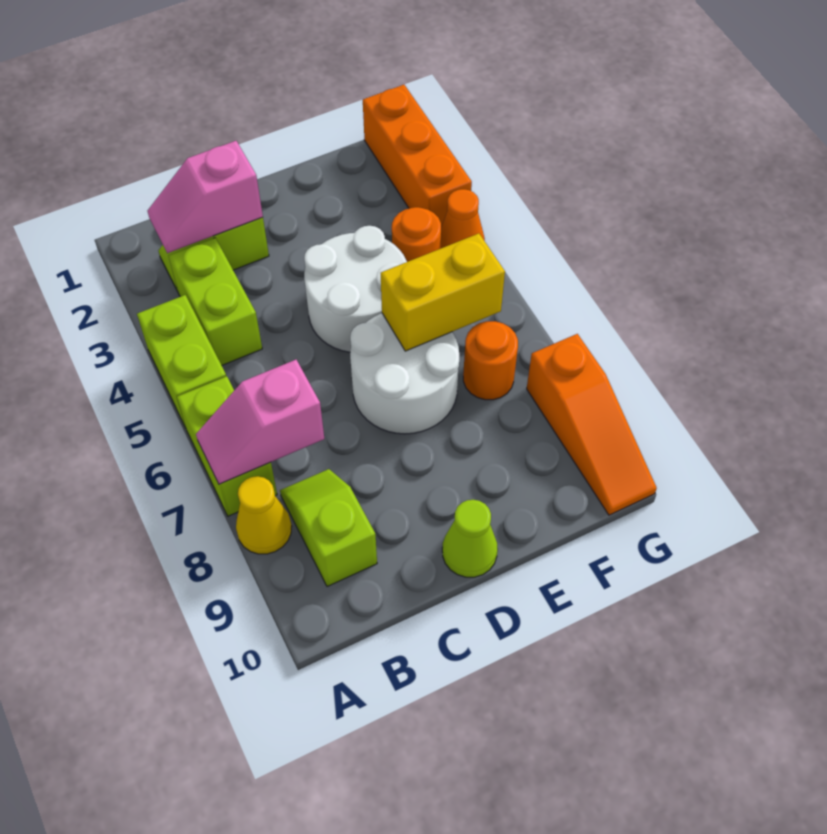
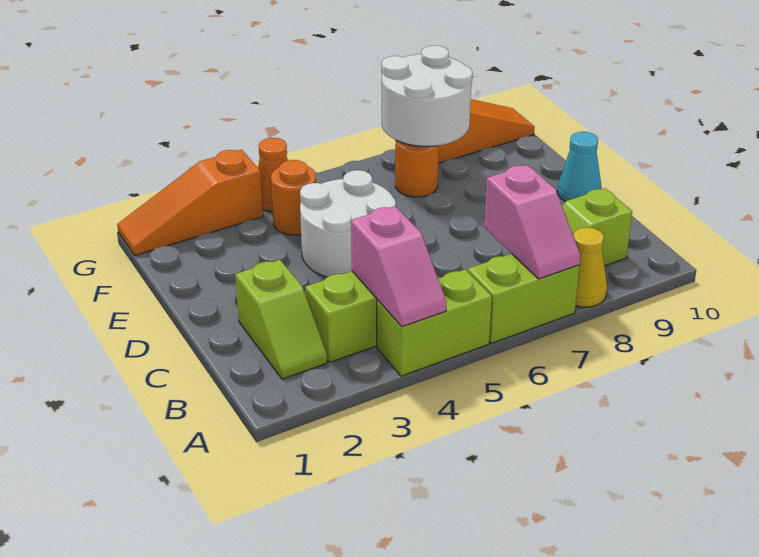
pink slope B2:C2 level 2 top C -> pink slope A4:B4 level 2 top B
white round brick D6:E7 level 1 -> white round brick F7:G8 level 2
lime cone D10 level 1 -> cyan cone D10 level 1
yellow brick E6:F6 level 2 -> none
orange brick G1:G3 level 1 -> orange slope G1:G3 level 1 top 3

